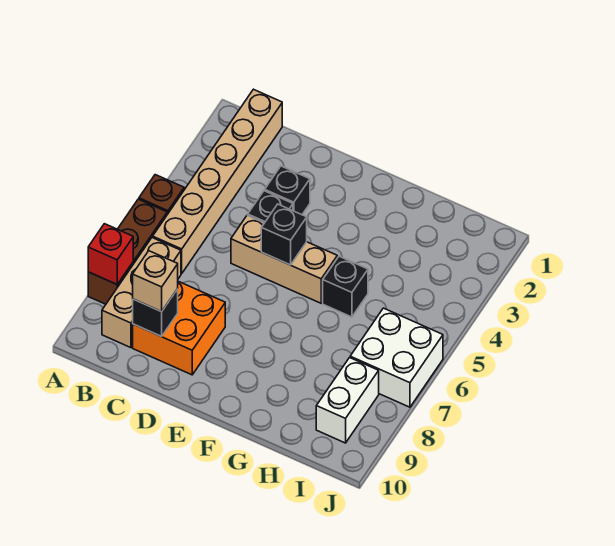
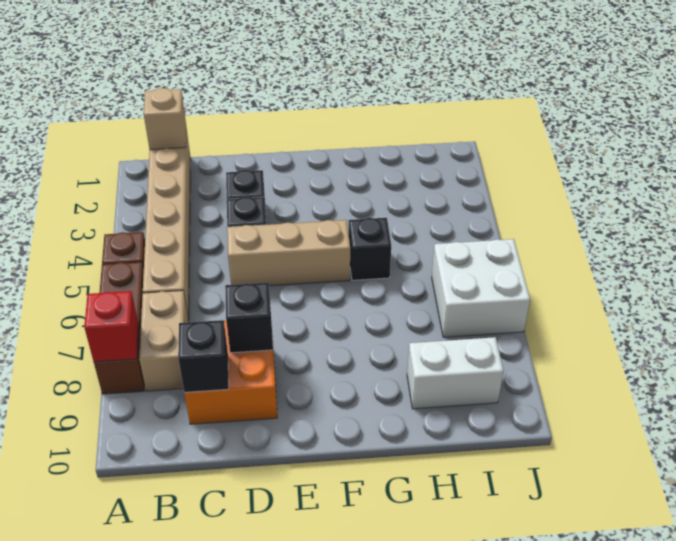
tan brick B7:B9 level 1 -> tan brick B7:B8 level 1
tan brick C9 level 3 -> tan brick B1 level 2
black brick E5 level 2 -> black brick D8 level 2
white brick I8:I9 level 1 -> white brick H9:I9 level 1

